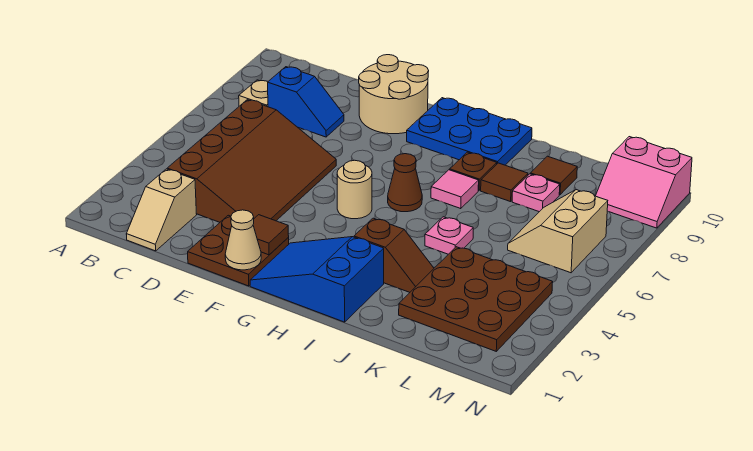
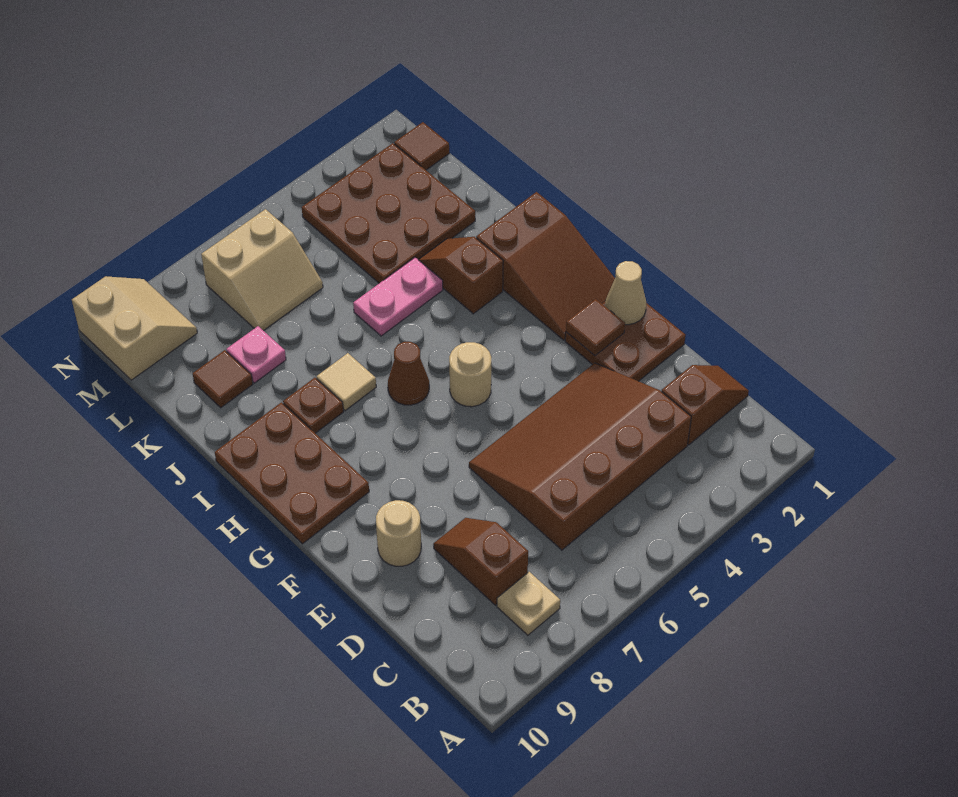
tan slope C1:C2 level 1 top 2 -> brown slope C1:C2 level 1 top 2
blue slope C8:D8 level 1 top C -> brown slope C8:D8 level 1 top C
tan round brick E9:F10 level 1 -> tan round brick E9 level 1
blue slope G1:I2 level 1 top I -> brown slope G1:I2 level 1 top I
blue plate G9:I10 level 1 -> brown plate G9:I10 level 1
pink tile I7 level 1 -> tan tile I7 level 1
pink plate J5 level 1 -> pink plate J4:J5 level 1
brown tile J8 level 1 -> brown tile M1 level 1
pink slope M9:N10 level 1 top 10 -> tan slope M9:N10 level 1 top 10

